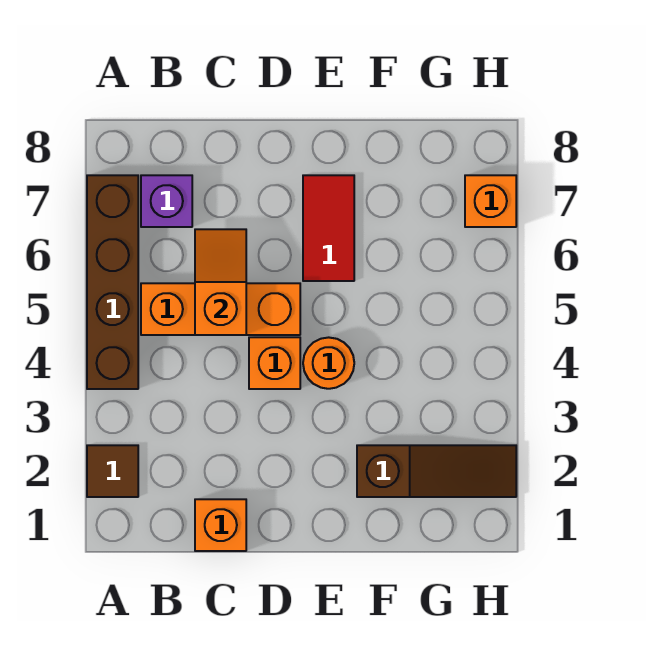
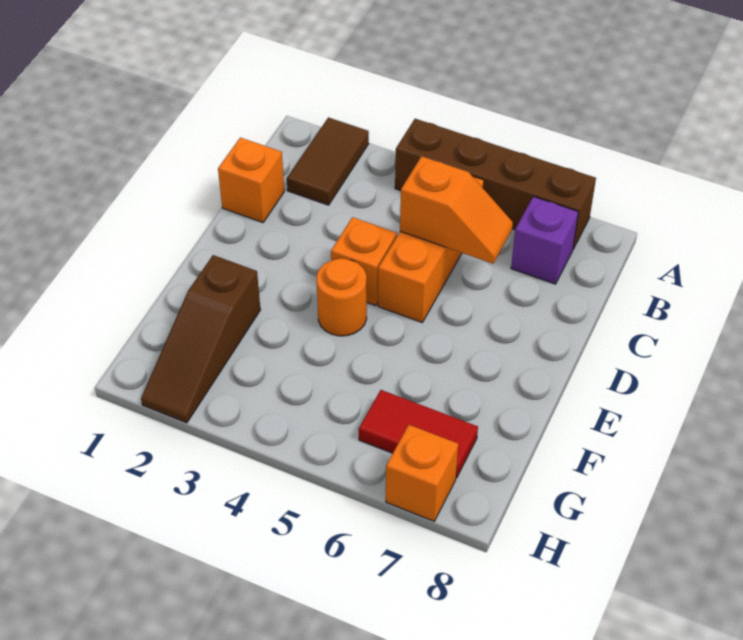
brown tile A2 level 1 -> brown tile A2:B2 level 1
red tile E6:E7 level 1 -> red tile G6:G7 level 1

